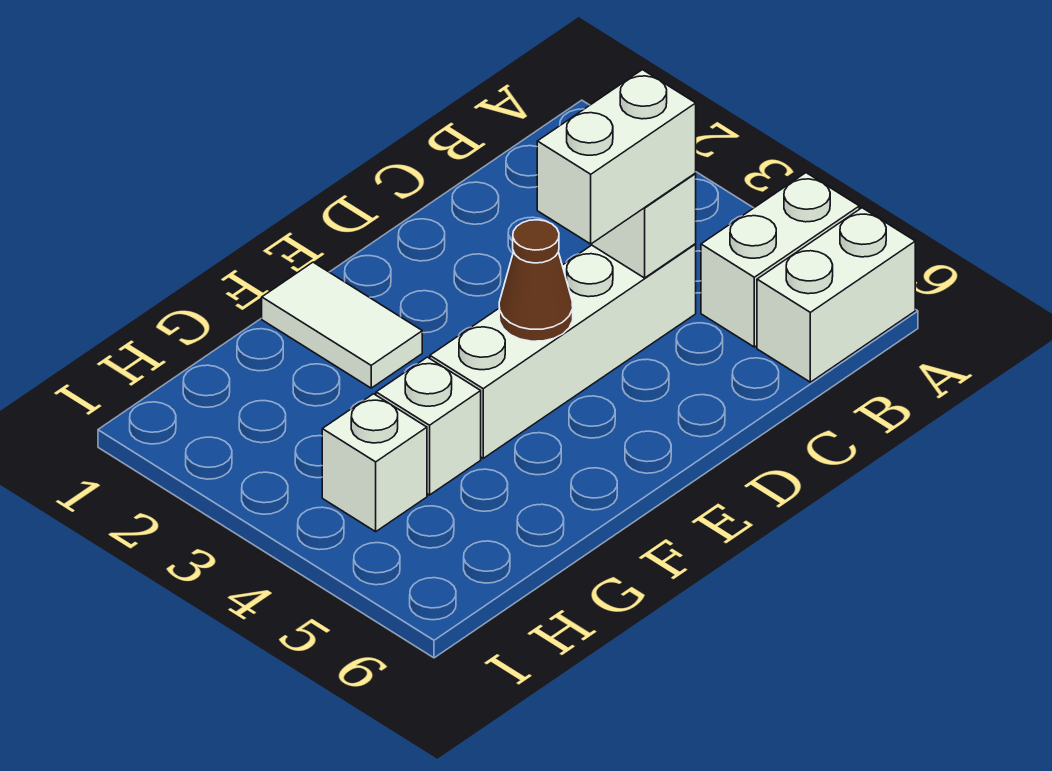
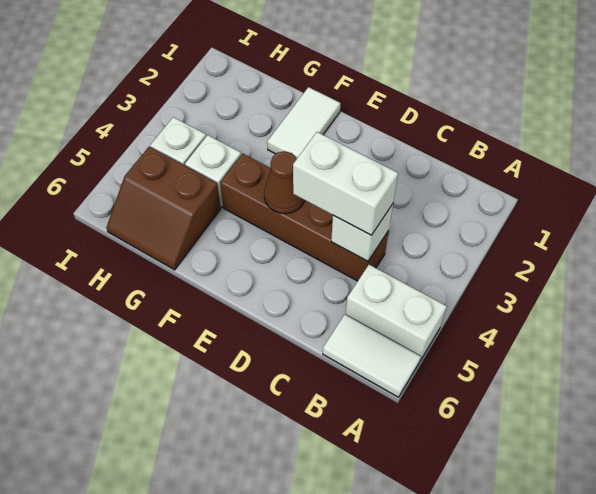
white brick A6:B6 level 1 -> white tile A6:B6 level 1
white brick C4:F4 level 1 -> brown brick C4:F4 level 1
none -> brown slope G5:H6 level 1 top 5

